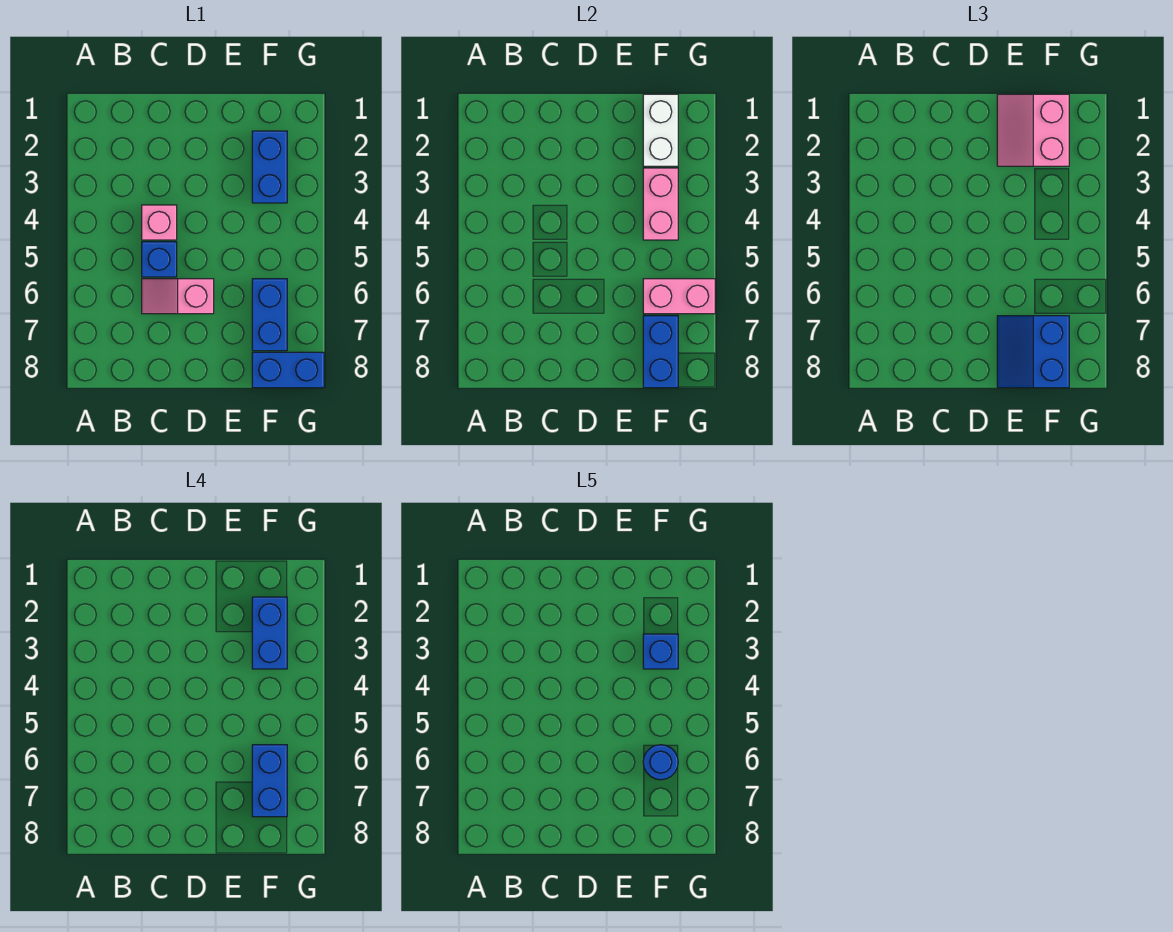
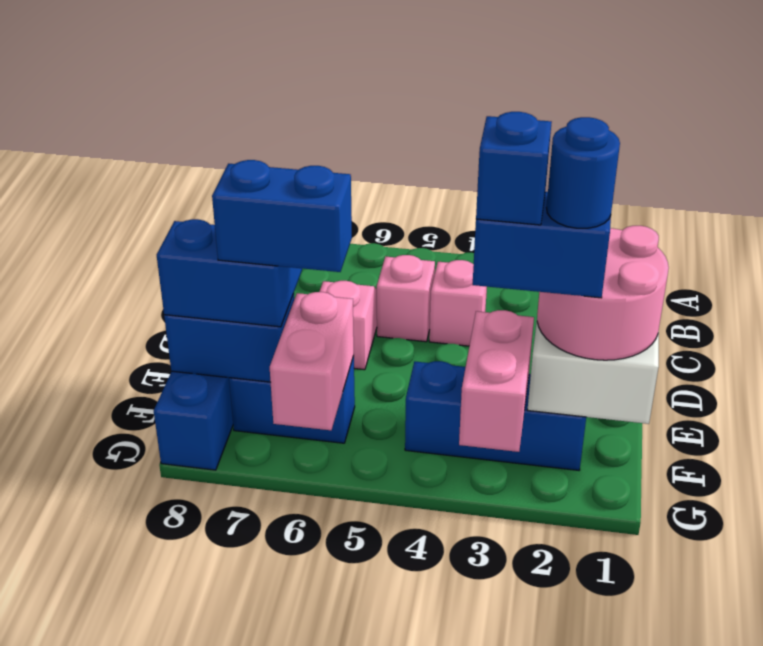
blue brick C5 level 1 -> pink brick C5 level 1
pink slope E1:F2 level 3 top F -> pink round brick E1:F2 level 3
blue brick F2:F3 level 1 -> blue brick F2:F4 level 1
pink brick F3:F4 level 2 -> pink brick F3:G3 level 2
blue round brick F6 level 5 -> blue round brick F2 level 5

